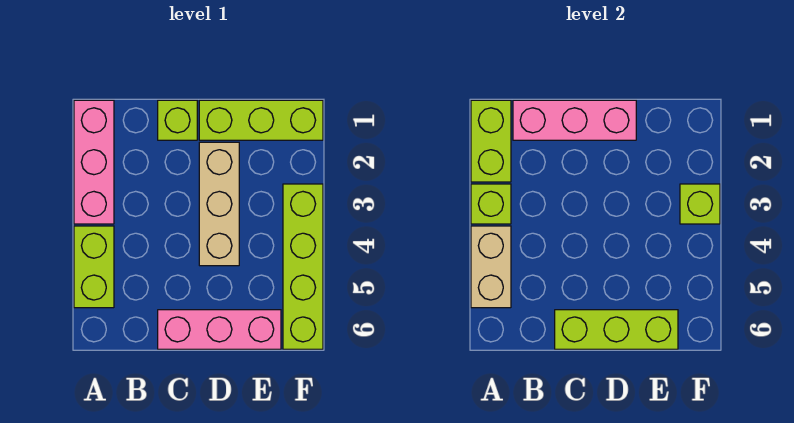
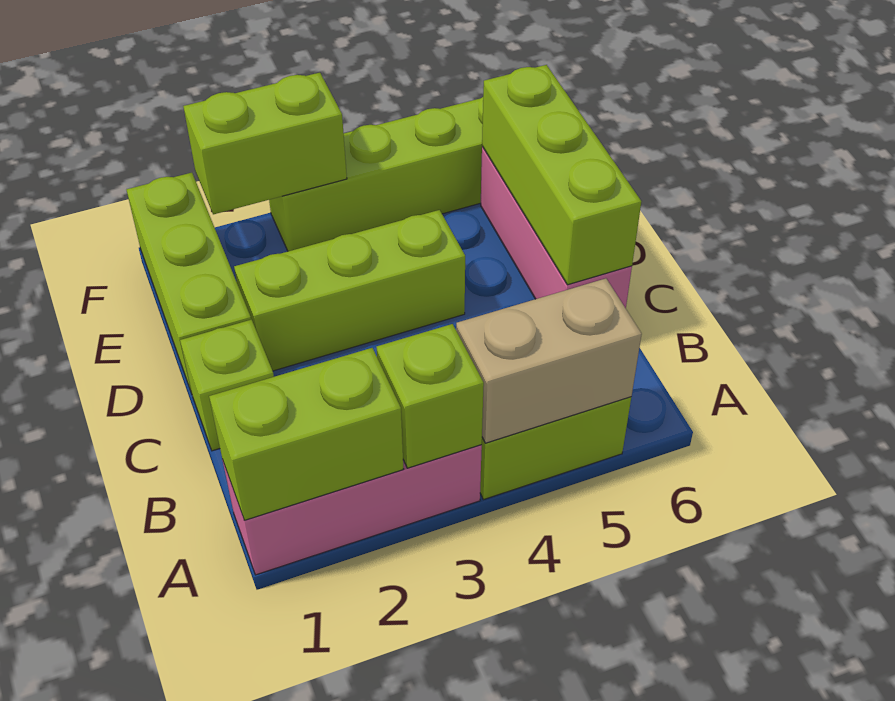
pink brick B1:D1 level 2 -> none
tan brick D2:D4 level 1 -> lime brick D2:D4 level 1
lime brick F3 level 2 -> lime brick F2:F3 level 2

